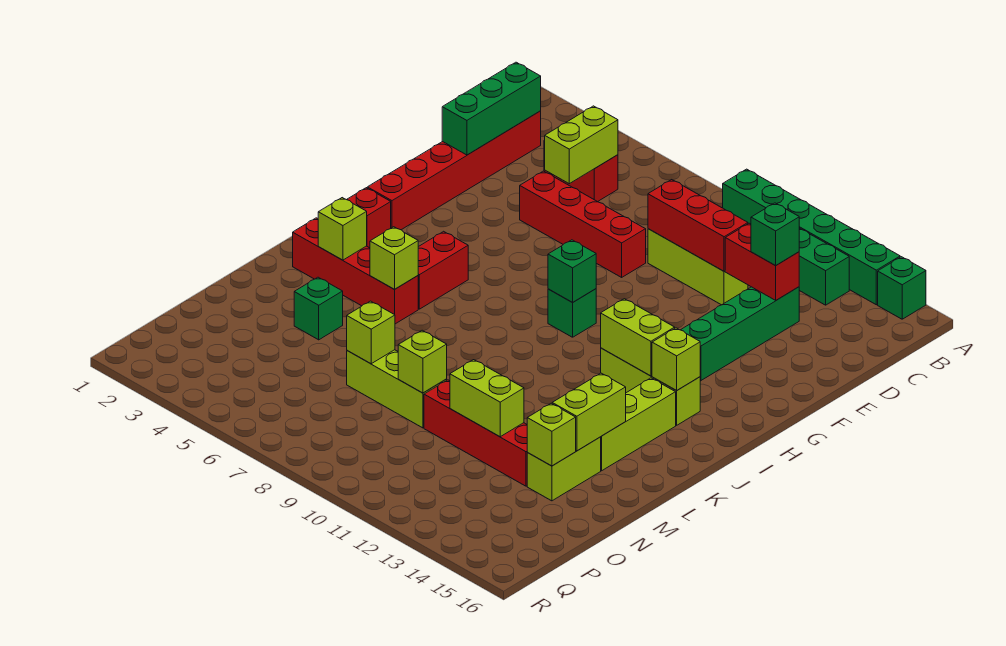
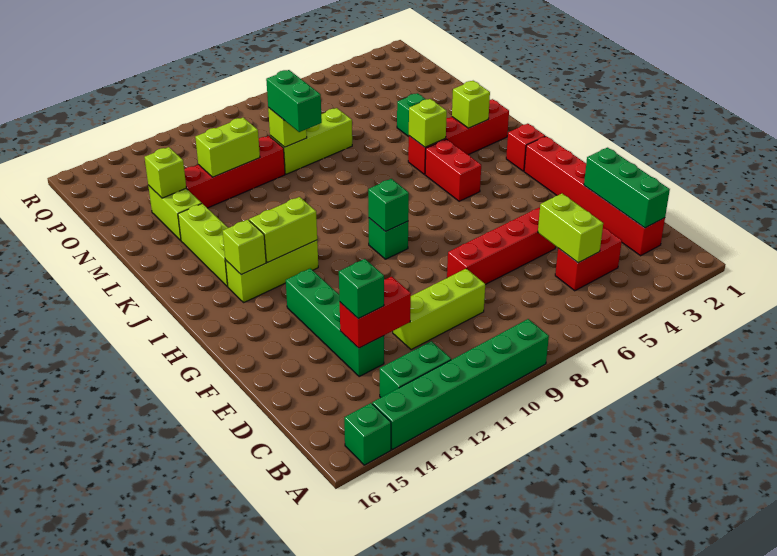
red brick D9:D11 level 2 -> none
lime brick L14:M14 level 2 -> none
none -> green brick M9:N9 level 3
lime brick N7 level 2 -> none

